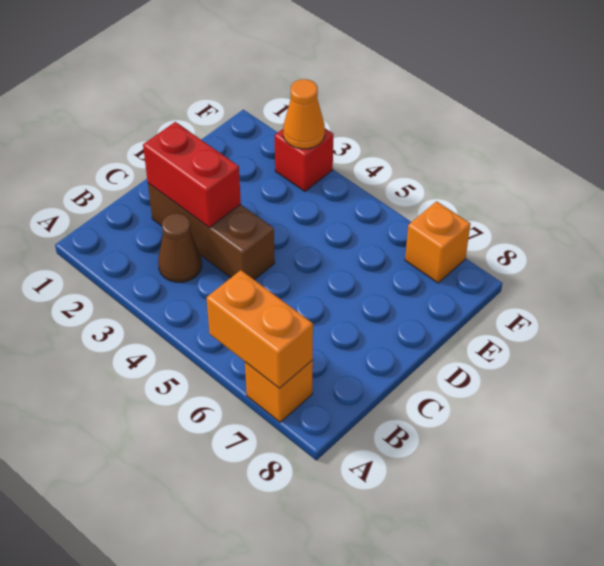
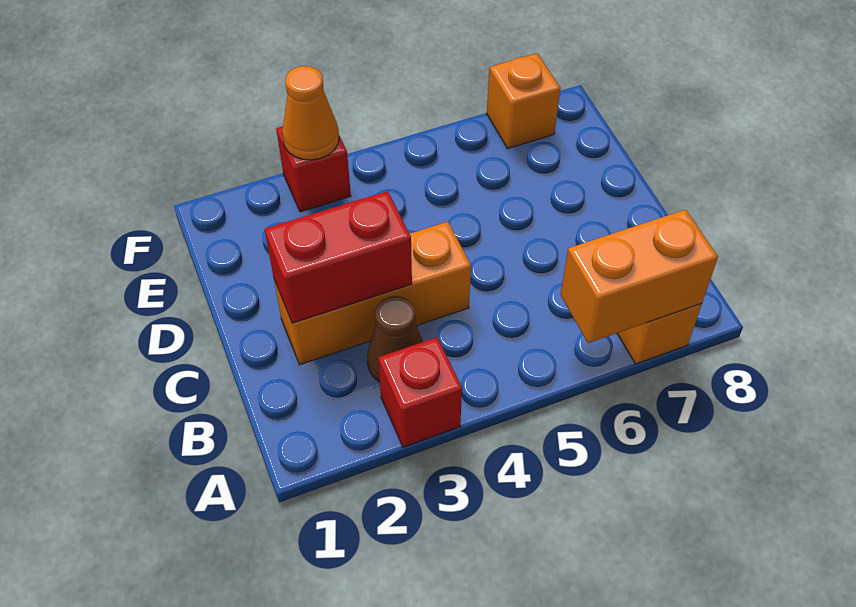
none -> red brick A3 level 1
brown brick C2:C4 level 1 -> orange brick C2:C4 level 1

